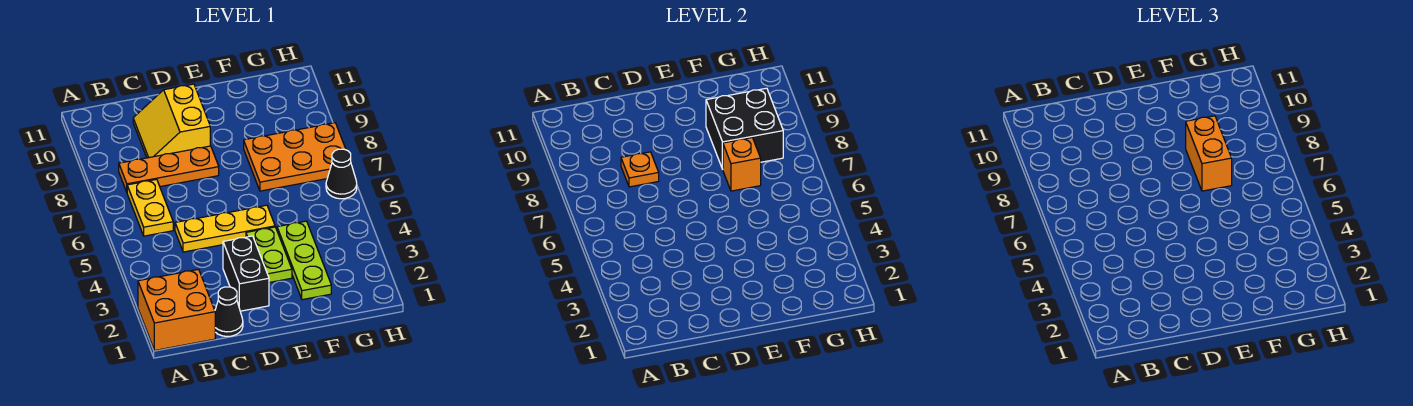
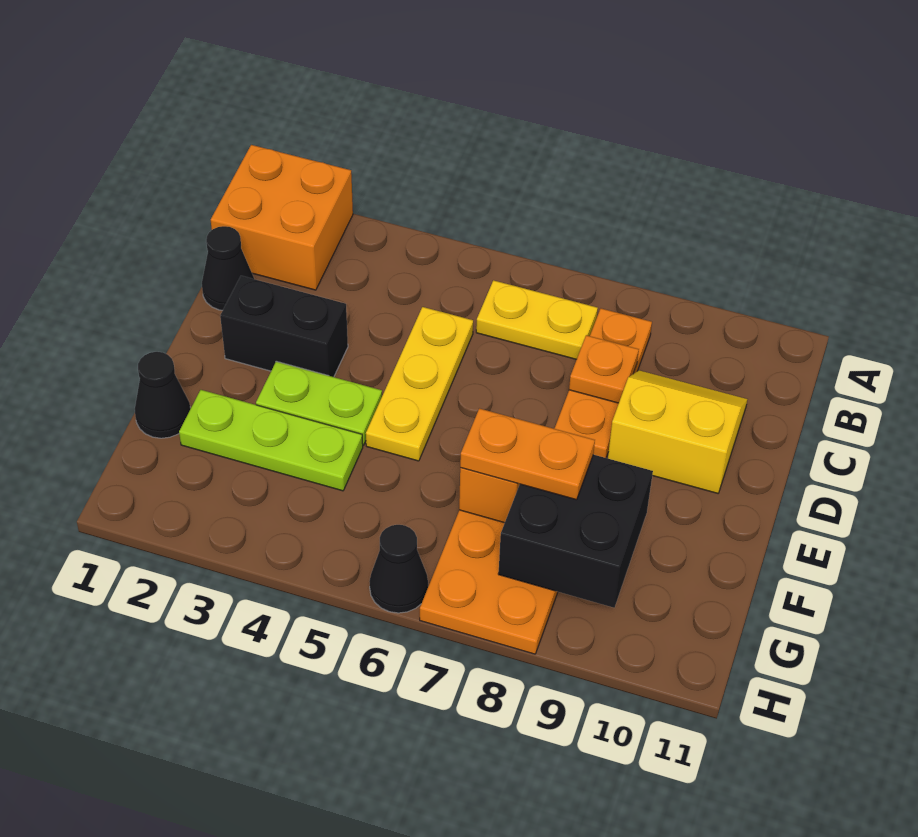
none -> black cone F1 level 1
orange brick F7:F8 level 3 -> orange plate F7:F8 level 3

